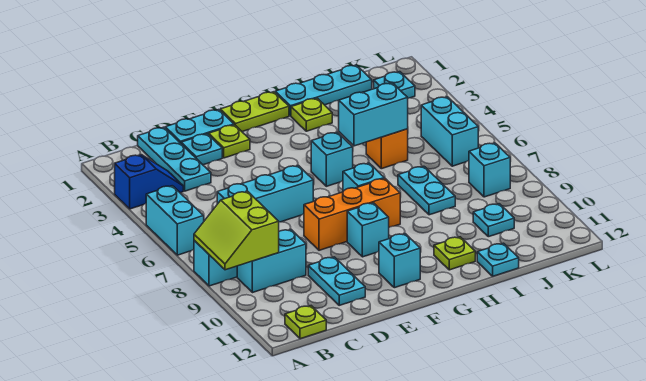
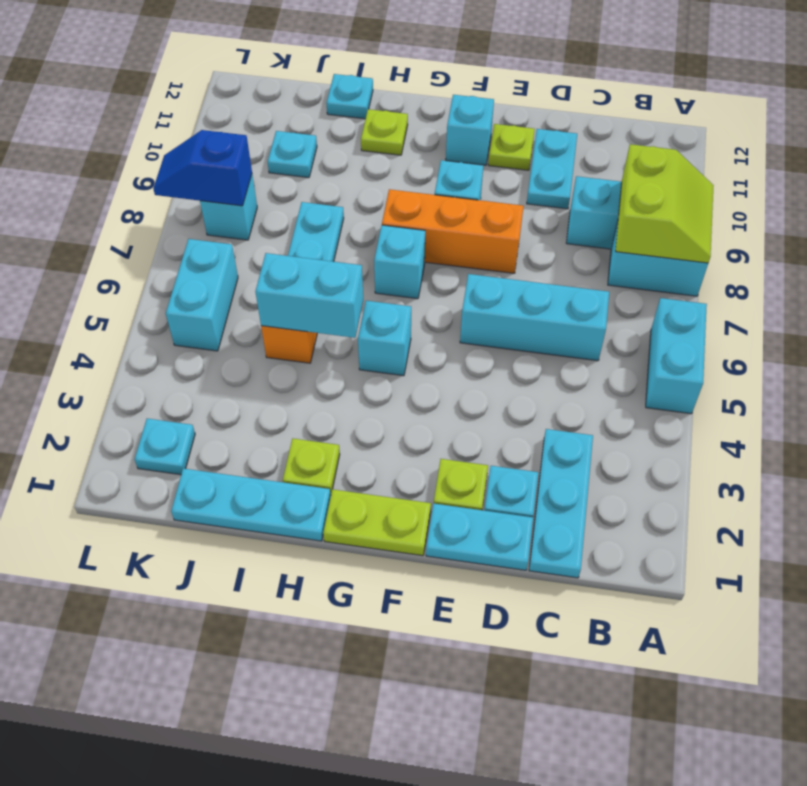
blue slope A3:B3 level 1 top A -> blue slope K8:L8 level 2 top K
lime plate B12 level 1 -> lime plate E11 level 1

